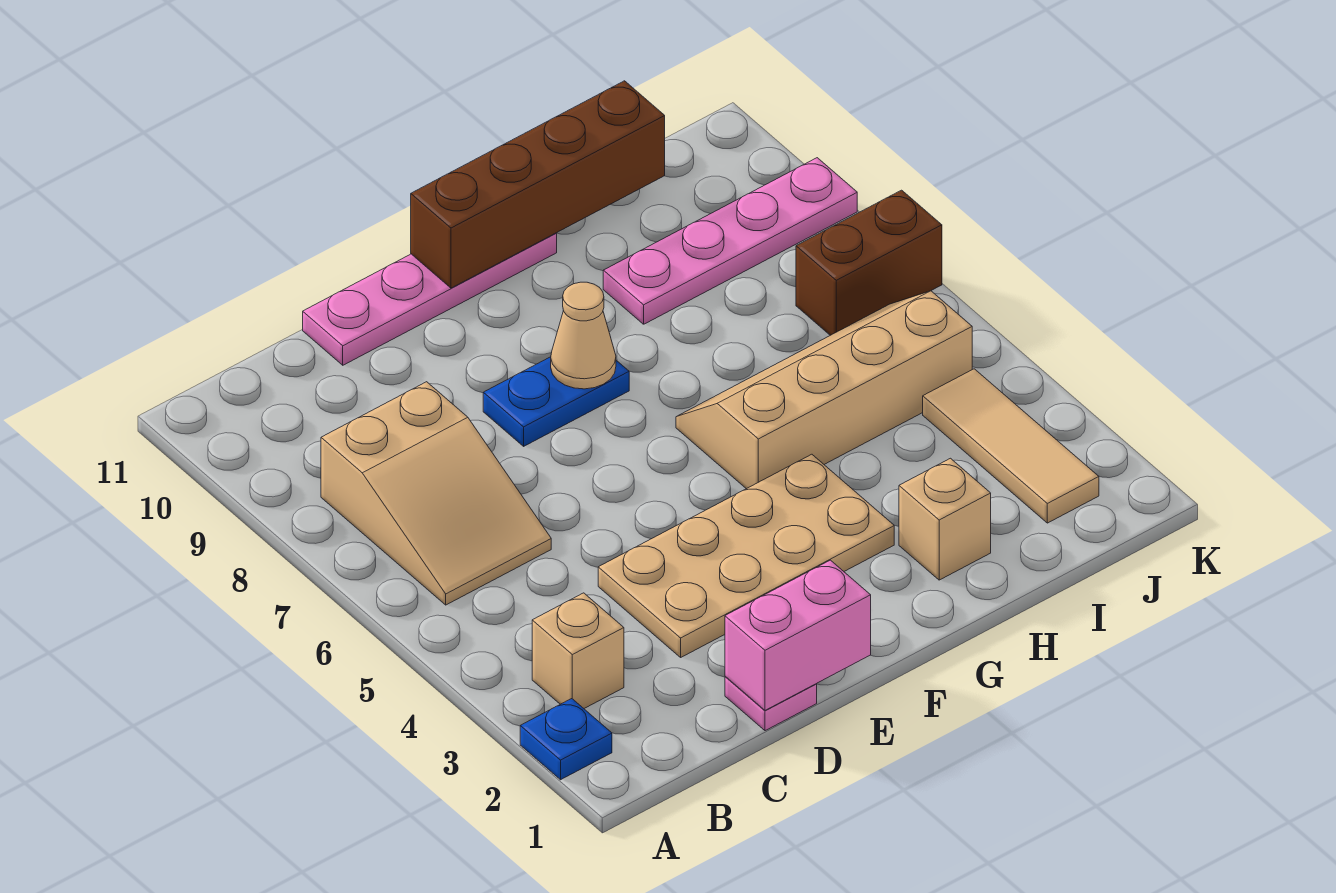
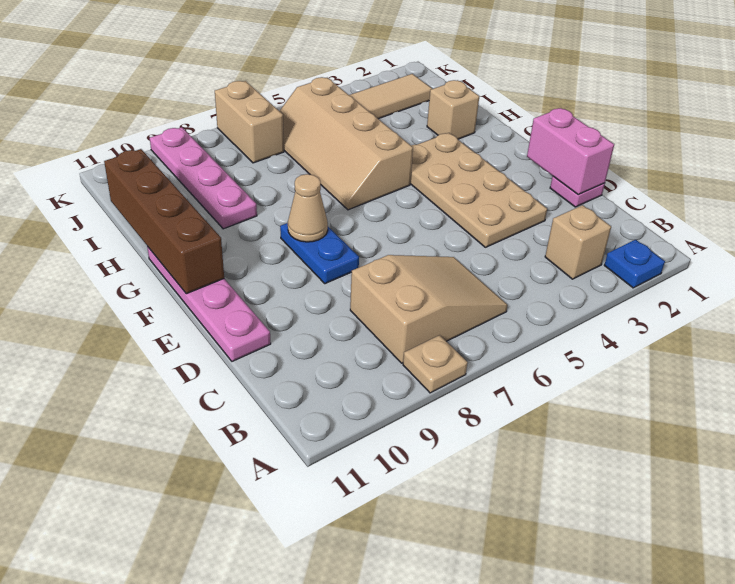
none -> tan plate A8 level 1
brown brick J7:K7 level 1 -> tan brick J7:K7 level 1

